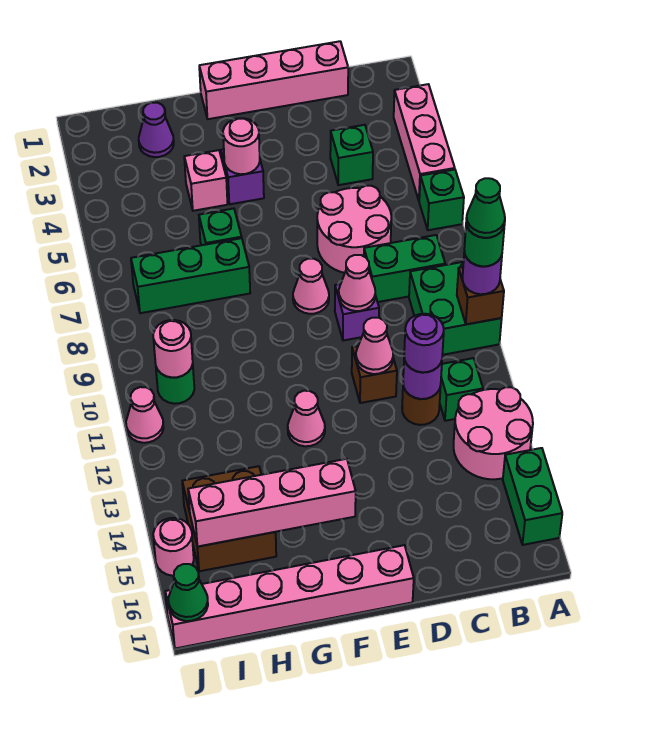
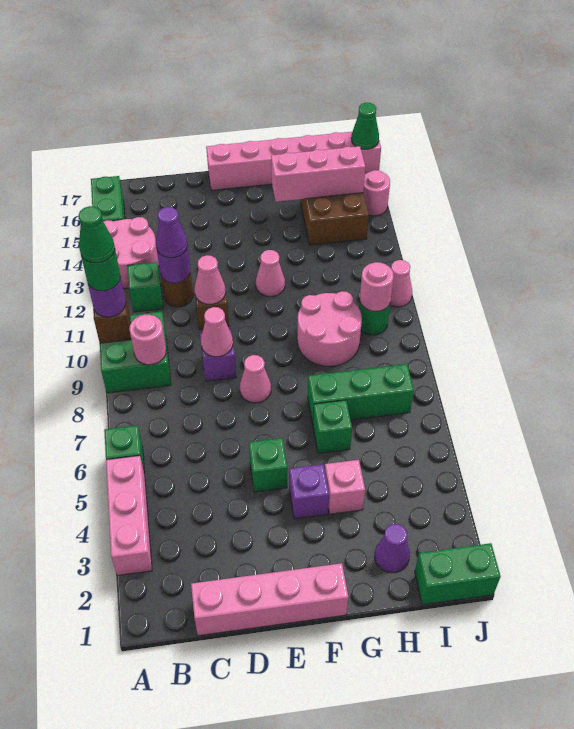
green brick B8:C8 level 1 -> green brick I1:J1 level 1
green brick C4 level 1 -> green brick E5 level 1
pink round brick C6:D7 level 1 -> pink round brick G9:H10 level 1
purple round brick C12 level 3 -> purple cone C12 level 3
pink round brick F4 level 2 -> pink round brick B9 level 2
pink brick F15:I15 level 2 -> pink brick G15:I15 level 2

